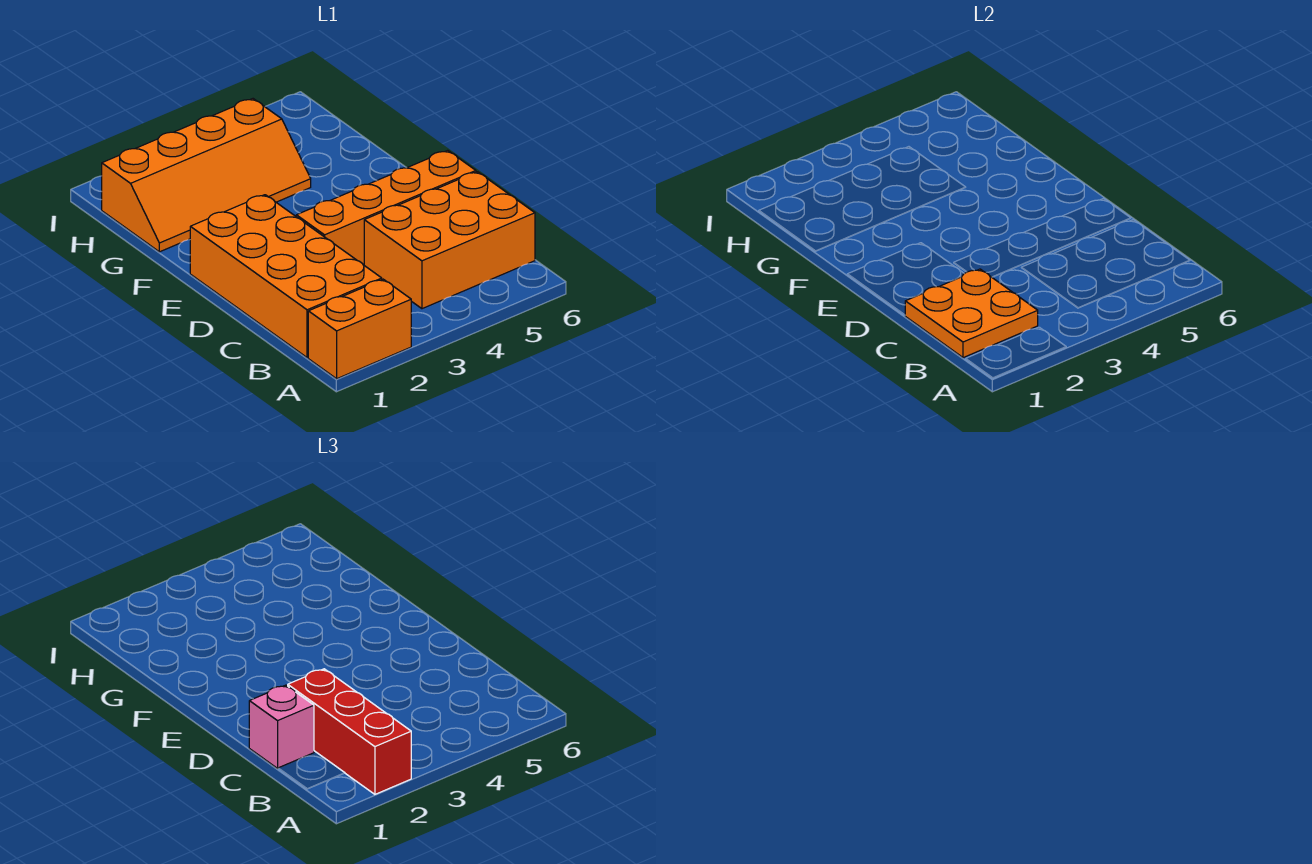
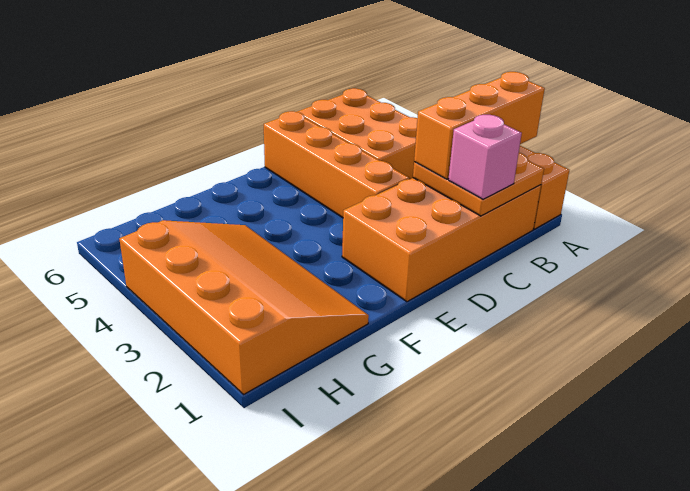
red brick A2:C2 level 3 -> orange brick A2:C2 level 3
orange slope G1:H4 level 1 top H -> orange slope G1:I4 level 1 top I

